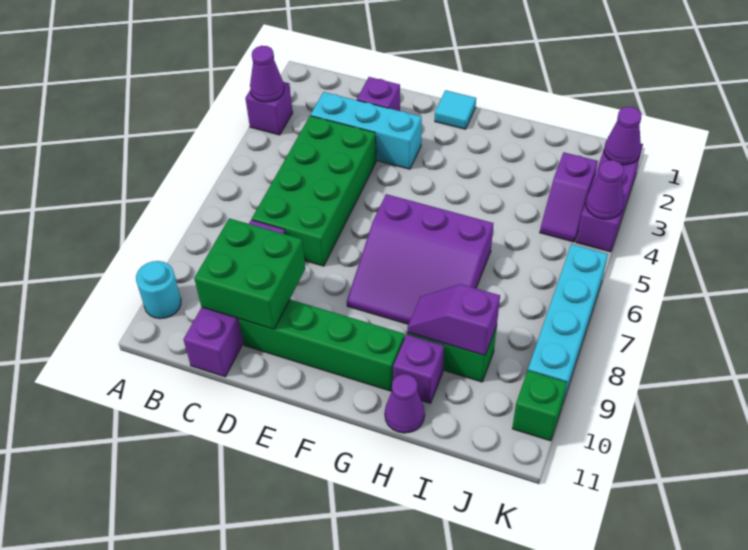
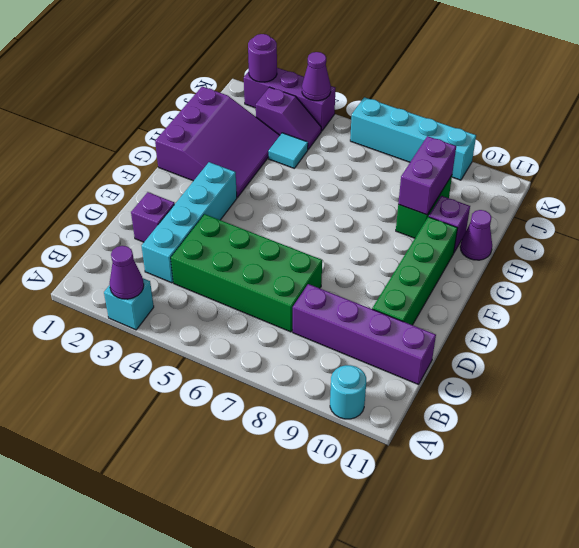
purple brick A3 level 1 -> cyan brick A3 level 1
cyan brick C3:E3 level 1 -> cyan brick C3:F3 level 1
green brick C9:D10 level 2 -> none
cyan tile F1 level 1 -> cyan tile I4 level 1
purple slope F6:H8 level 1 top 6 -> purple slope G1:I3 level 1 top 1
purple slope H9:I9 level 2 top I -> purple brick H9:I9 level 2
purple cone K2 level 2 -> purple round brick K2 level 2
green brick K10 level 1 -> none

